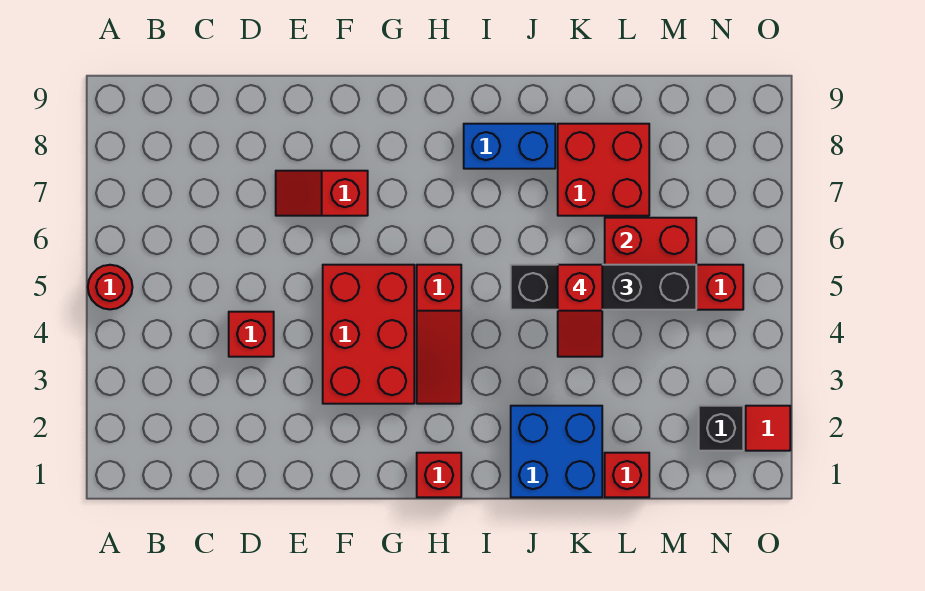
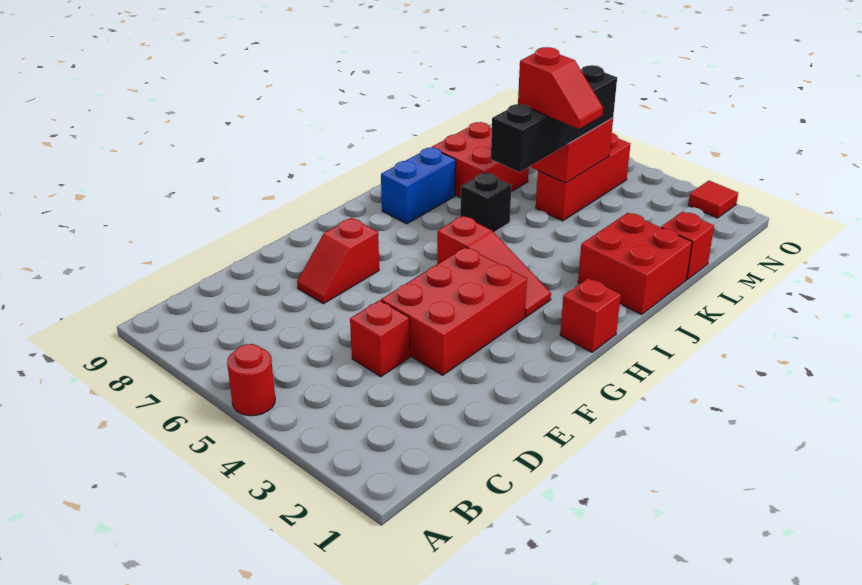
red brick F3:G5 level 1 -> red brick E3:G4 level 1
blue brick J1:K2 level 1 -> red brick J1:K2 level 1
black brick N2 level 1 -> black brick J6 level 1

